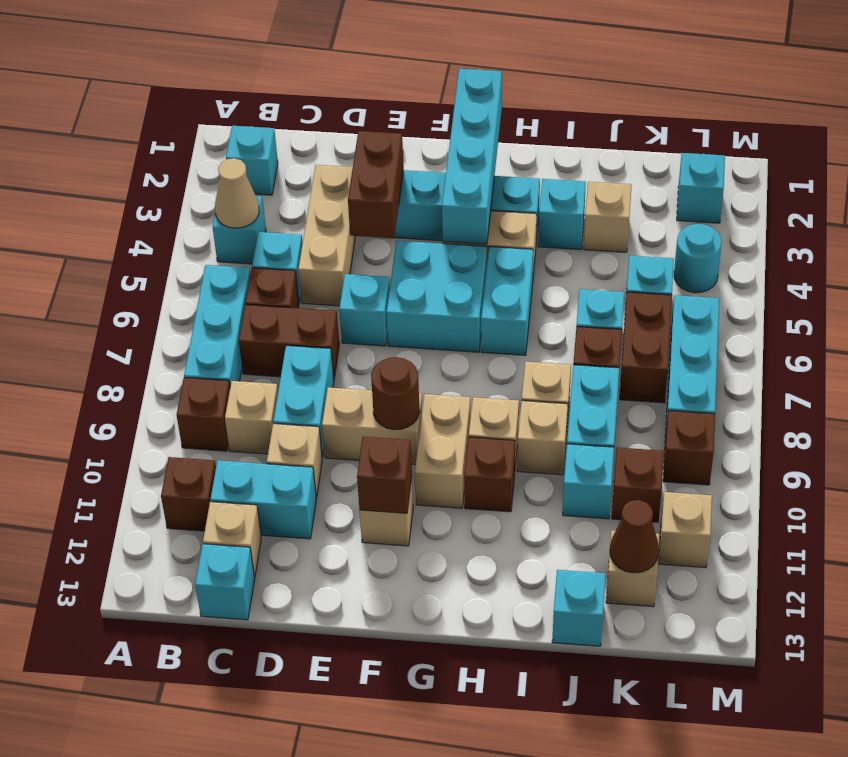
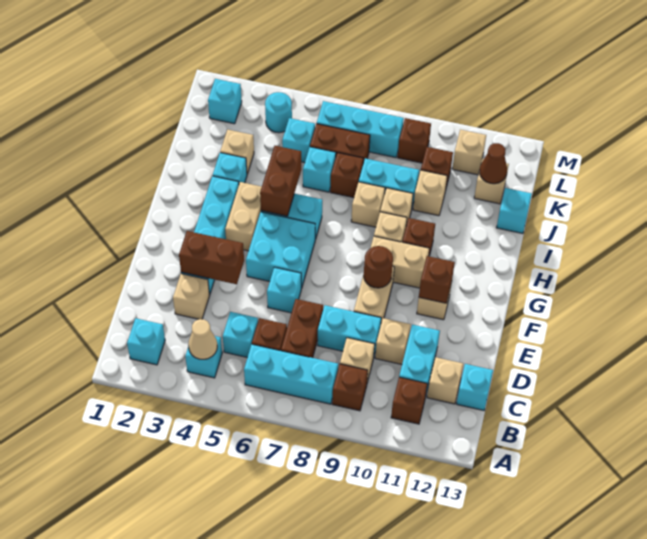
tan brick D3:D5 level 1 -> tan brick D3 level 1
cyan brick G1:G4 level 2 -> none
none -> brown brick H5:I5 level 2
cyan brick J10 level 1 -> tan brick J10 level 1

